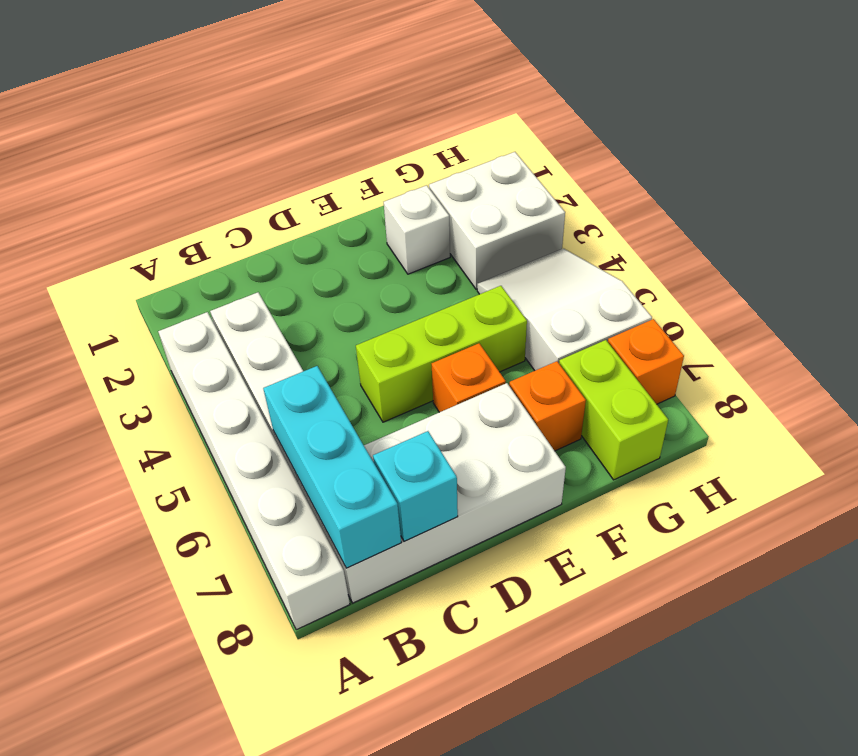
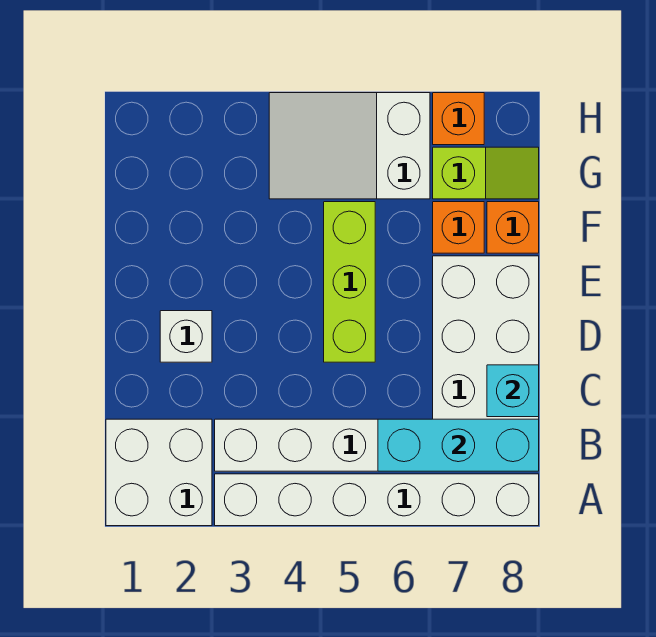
orange brick E6 level 1 -> orange brick F8 level 1
white brick F2 level 1 -> white brick D2 level 1
white brick G2:H3 level 1 -> white brick A1:B2 level 1
lime brick G7:G8 level 1 -> lime slope G7:G8 level 1 top 7

